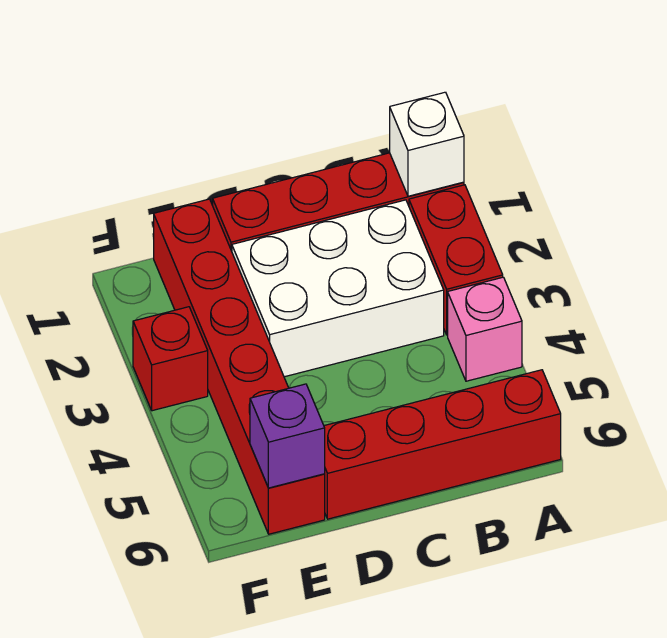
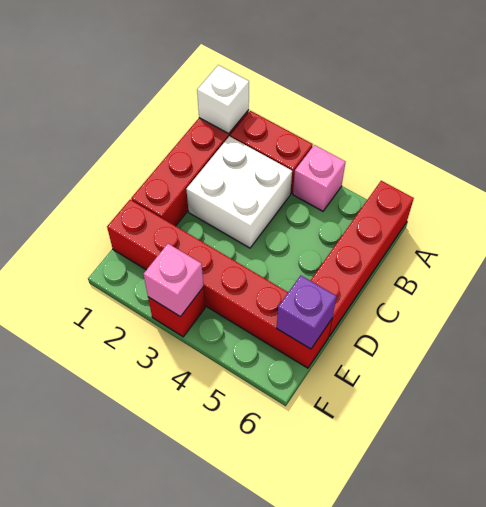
white brick B2:D3 level 1 -> white brick B2:C3 level 1
none -> pink brick F3 level 2

